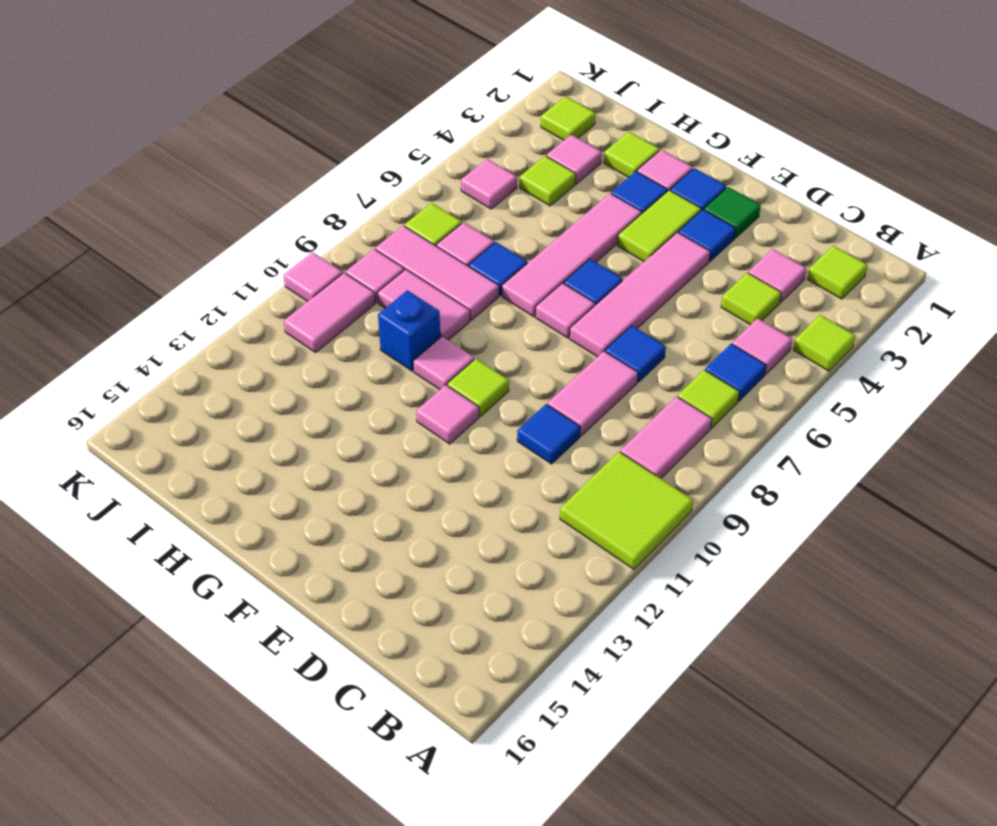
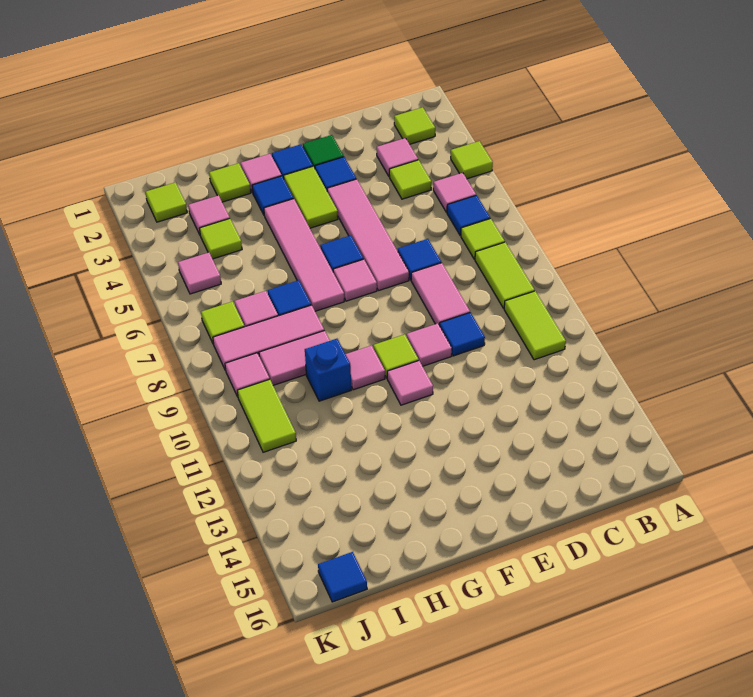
lime tile A10:B11 level 1 -> lime tile B10:B11 level 1
pink tile B8:B9 level 1 -> lime tile B8:B9 level 1
pink tile J10:J11 level 1 -> lime tile J10:J11 level 1
none -> blue tile J16 level 1
pink tile K10 level 1 -> pink tile E10 level 1

